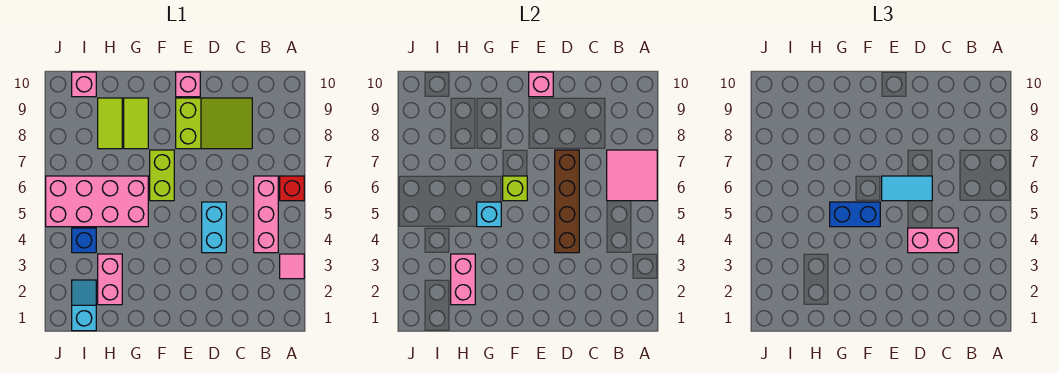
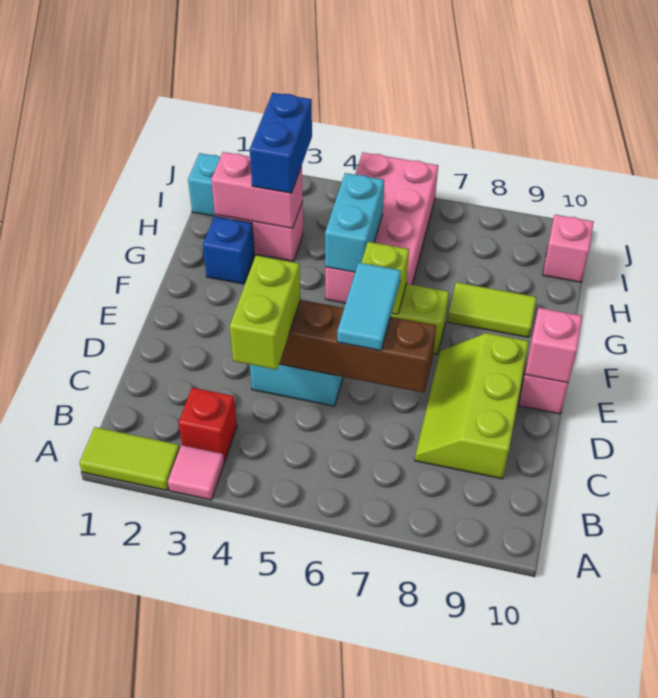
red brick A6 level 1 -> red brick B3 level 1
pink tile A6:B7 level 2 -> none
pink brick B4:B6 level 1 -> none
pink brick C4:D4 level 3 -> lime brick C4:D4 level 3
lime slope C8:E9 level 1 top E -> lime slope C8:E9 level 1 top 9
blue brick F5:G5 level 3 -> blue brick H3:I3 level 3
cyan brick G5 level 2 -> cyan brick G5:H5 level 2
lime tile H8:H9 level 1 -> lime tile A1:A2 level 1
blue brick I4 level 1 -> blue brick G2 level 1

